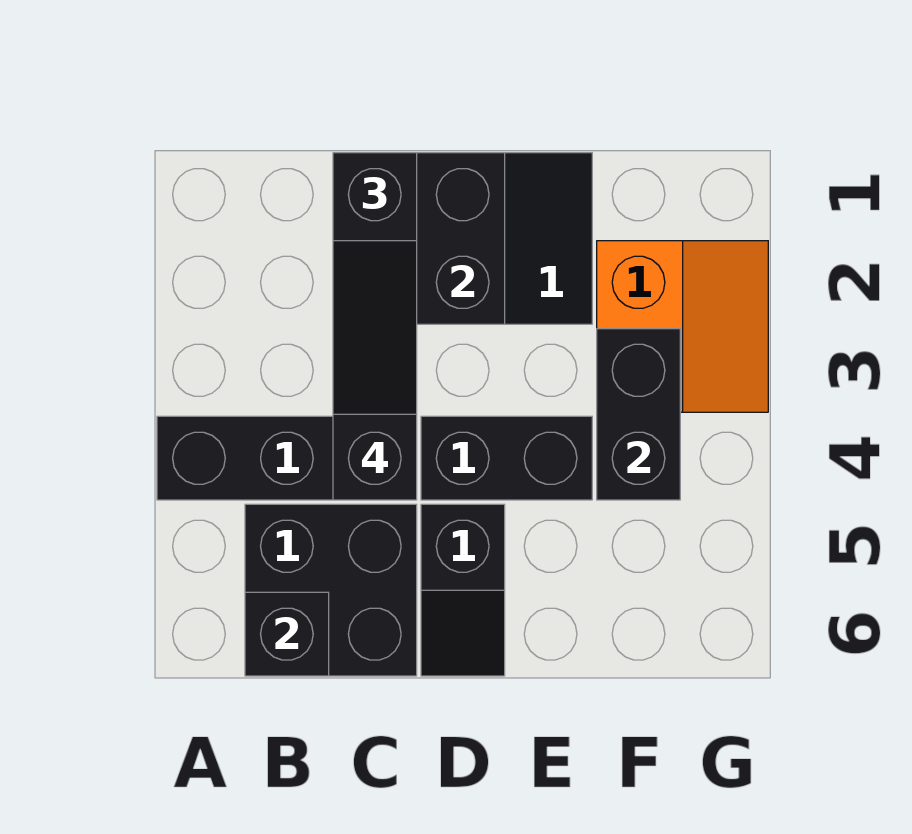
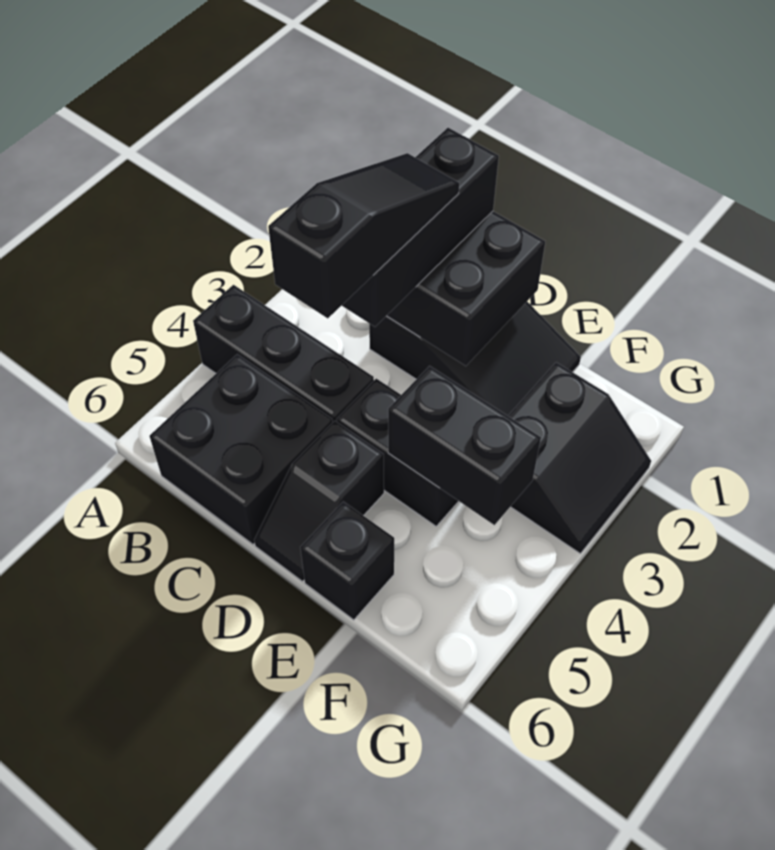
black brick B6 level 2 -> black brick E6 level 1
orange slope F2:G3 level 1 top F -> black slope F2:G3 level 1 top F
black brick F3:F4 level 2 -> black brick E4:F4 level 2

